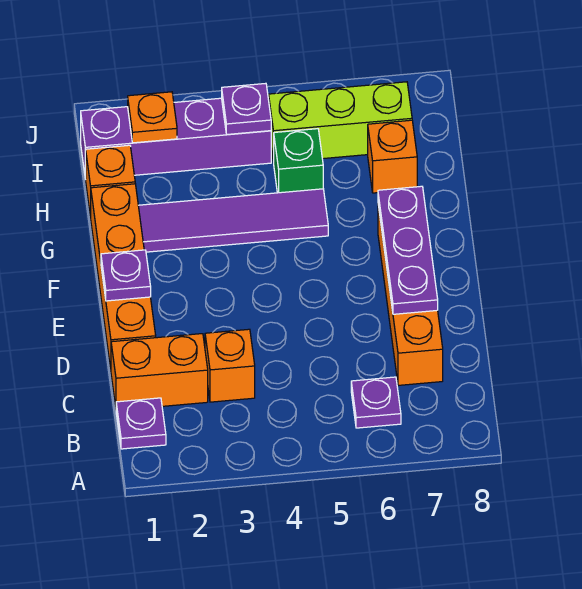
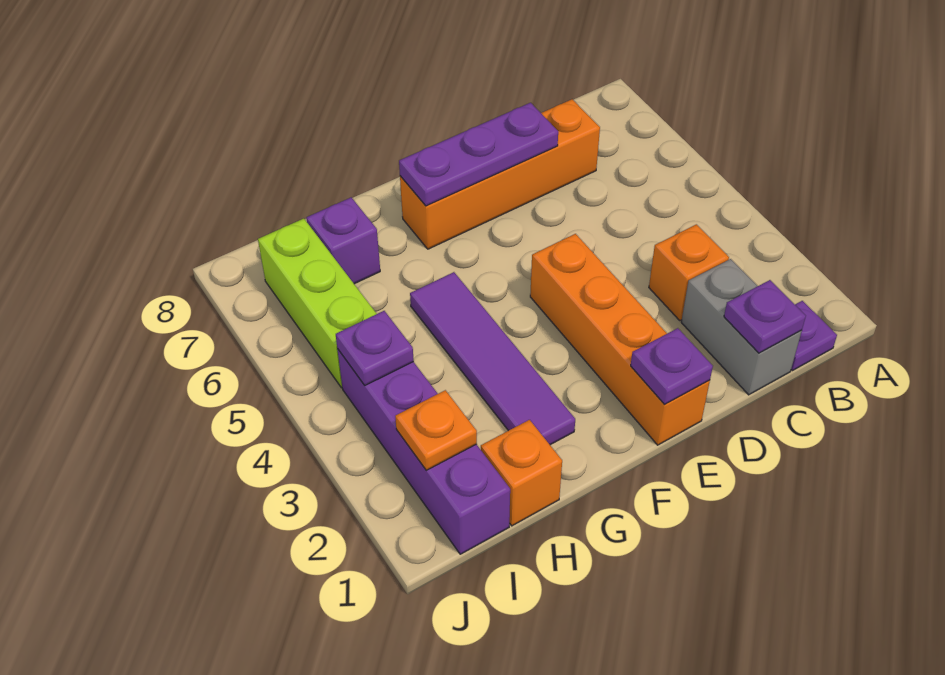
purple plate B6 level 1 -> purple plate C1 level 2
orange brick C1:C2 level 1 -> grey brick C1:C2 level 1
orange brick D1:G1 level 1 -> orange brick E1:E4 level 1
green brick H5 level 1 -> none
orange brick H7 level 1 -> purple brick H7 level 1

